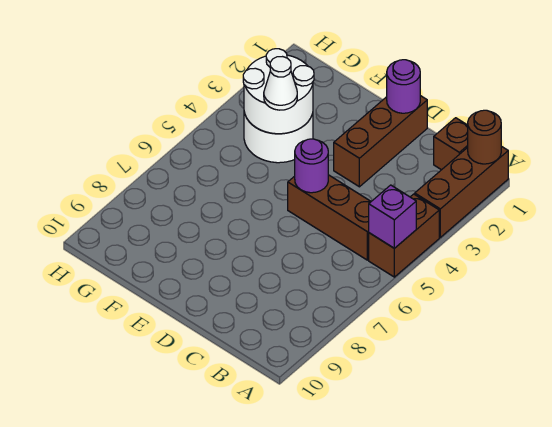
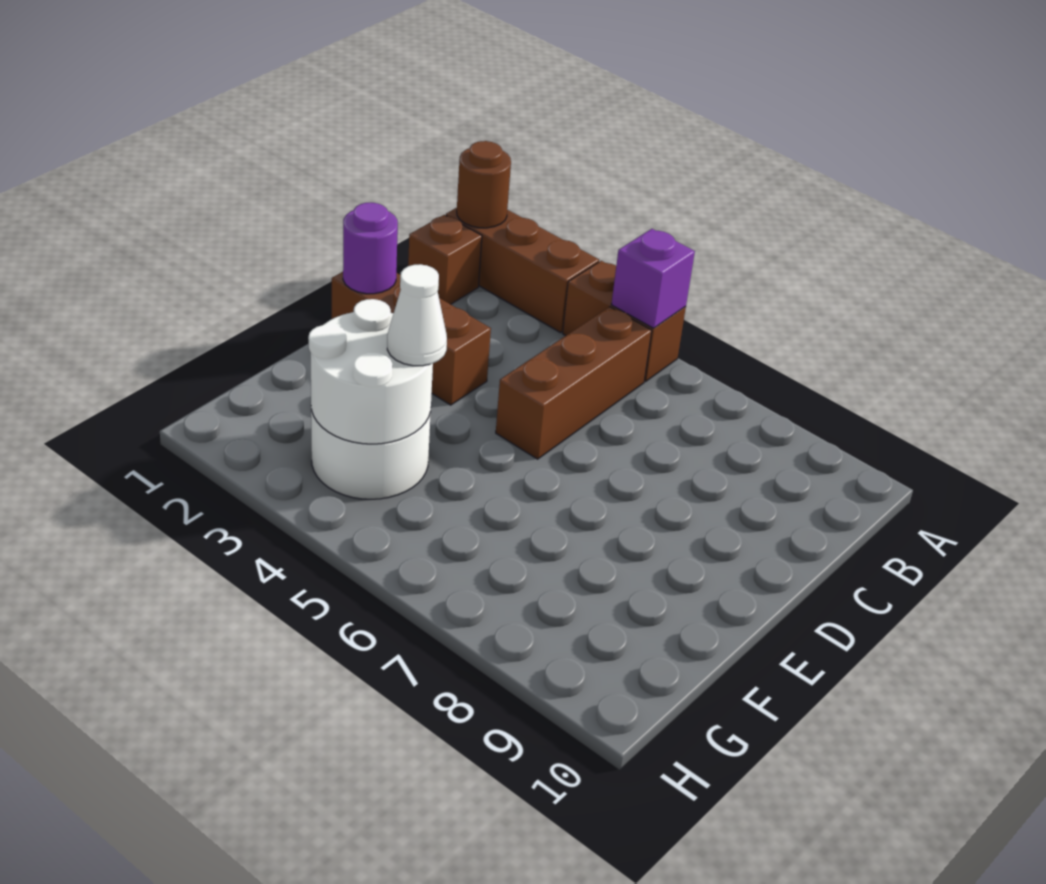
purple round brick D5 level 2 -> none

